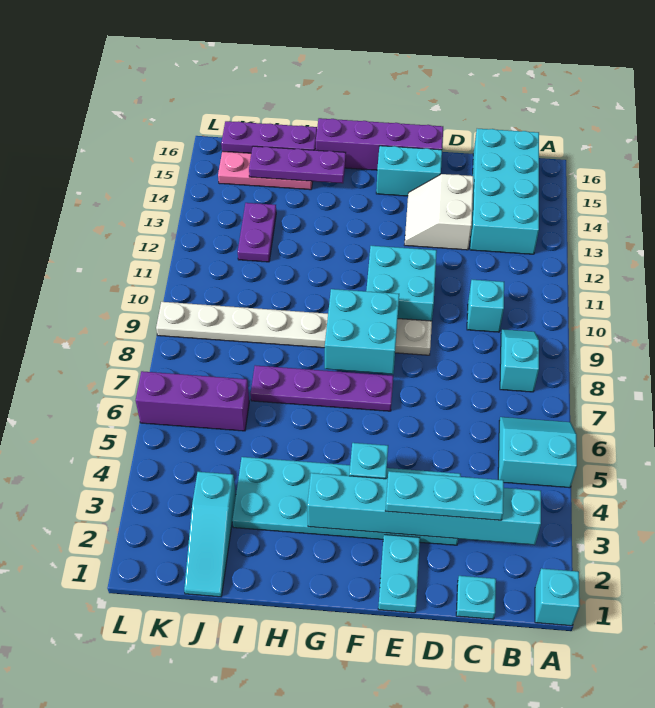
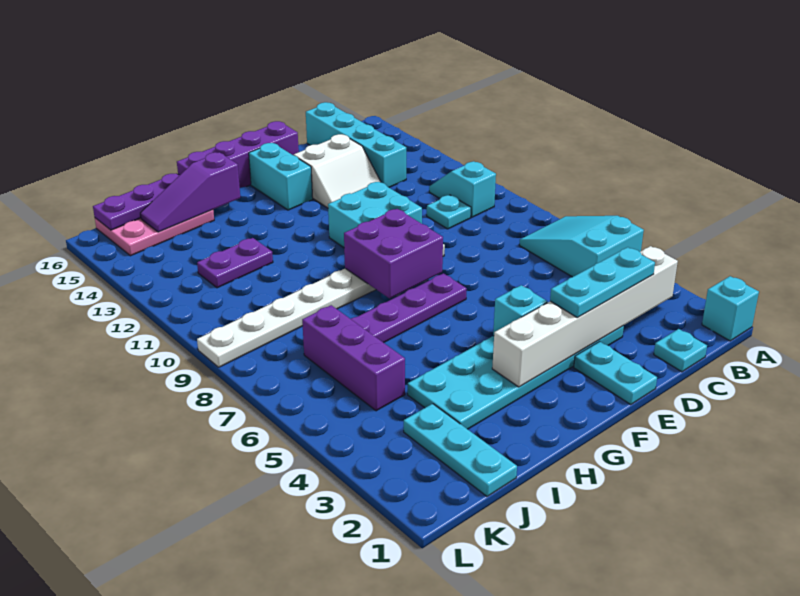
cyan slope A5:B6 level 1 top 5 -> cyan slope A5:B7 level 1 top 5
cyan brick B3:G3 level 2 -> white brick B3:G3 level 2
cyan slope B8:B9 level 1 top 8 -> cyan slope B10:B11 level 1 top 10
cyan brick B13:C16 level 1 -> cyan brick C13:C16 level 1
cyan brick C10 level 1 -> cyan plate C10 level 1
white slope D13:E14 level 1 top D -> white slope D13:E14 level 1 top 14
cyan brick E15:F15 level 1 -> cyan brick F14:F15 level 1
cyan brick F8:G9 level 2 -> purple brick F8:G9 level 2
purple plate H15:J15 level 2 -> purple slope H15:J15 level 2 top H
cyan slope J1:J3 level 1 top 3 -> cyan plate J1:J3 level 1
purple brick J6:L6 level 1 -> purple brick J5:J7 level 1
purple plate J12:J13 level 1 -> purple plate I12:J12 level 1

